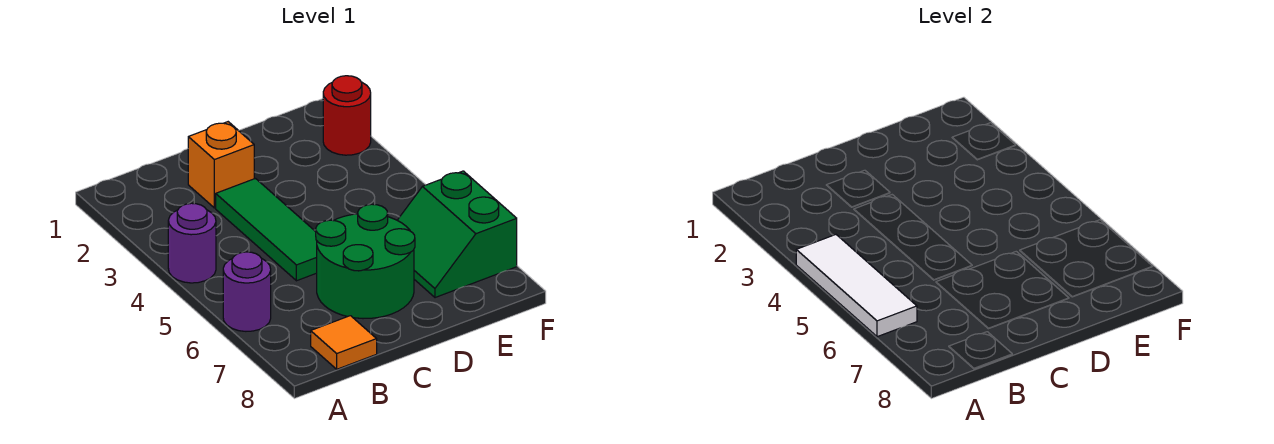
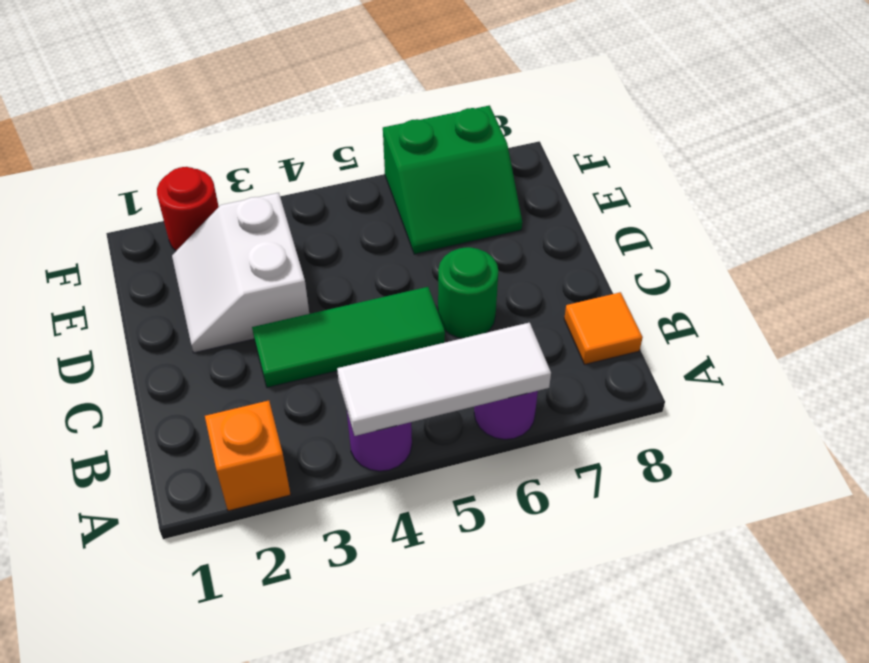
orange brick C2 level 1 -> orange brick A2 level 1
green round brick C6:D7 level 1 -> green round brick C6 level 1
none -> white slope D2:E3 level 1 top 3

